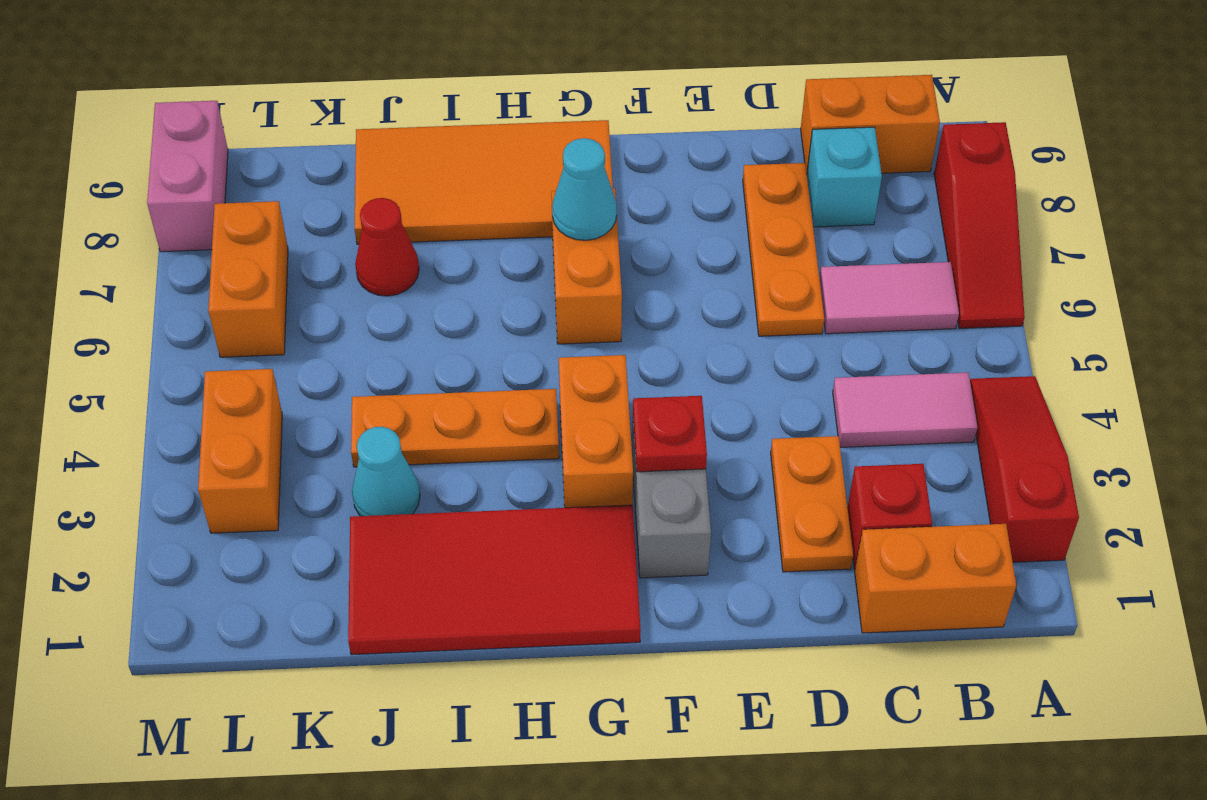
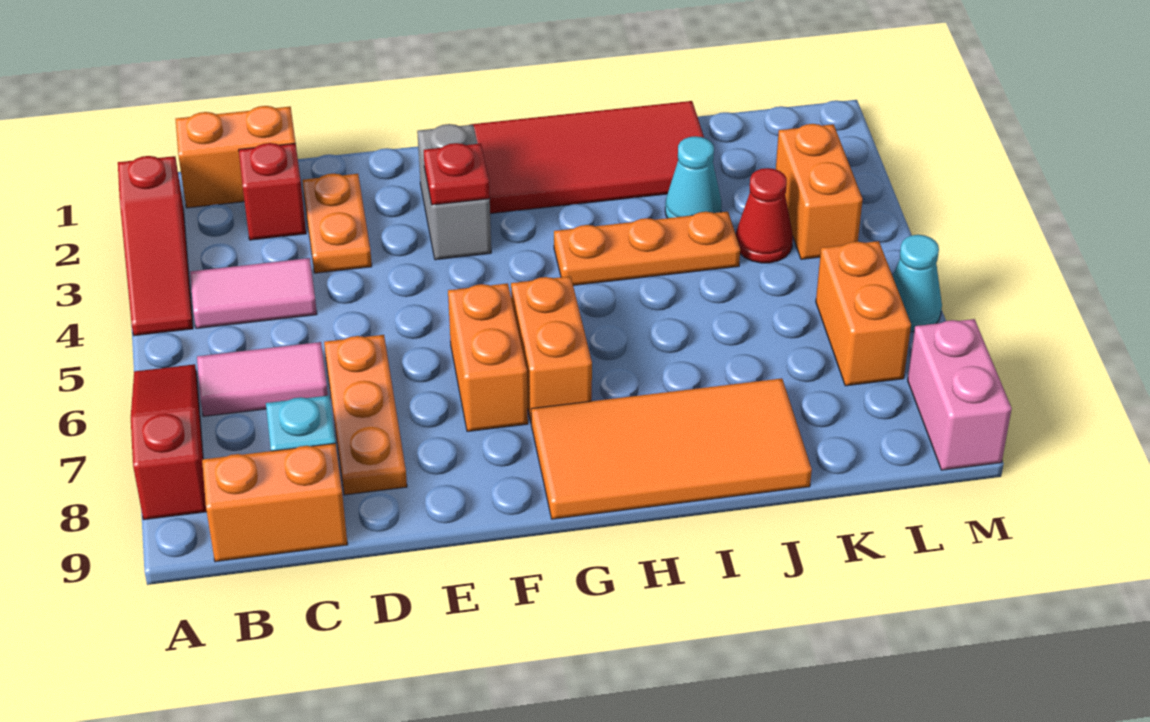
orange brick G3:G4 level 1 -> orange brick F6:F7 level 1
cyan cone G7 level 2 -> cyan cone M6 level 1
red cone J7 level 1 -> red cone K4 level 1

